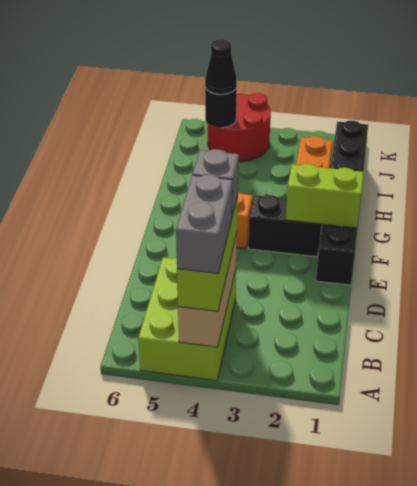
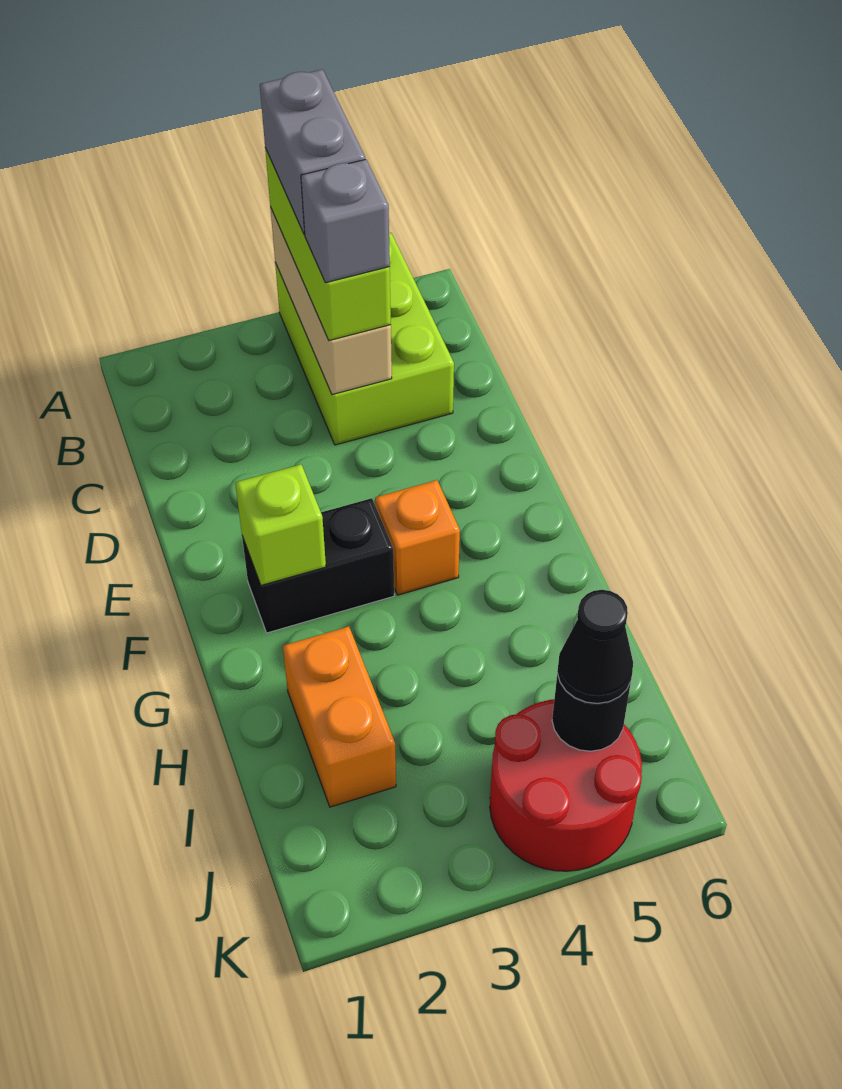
black brick E1:J1 level 1 -> none
lime brick F1:F2 level 2 -> lime brick F2 level 2

